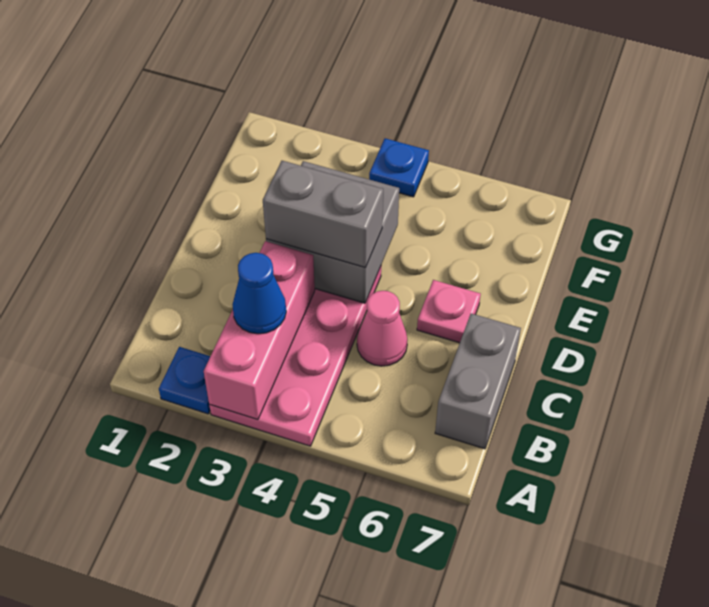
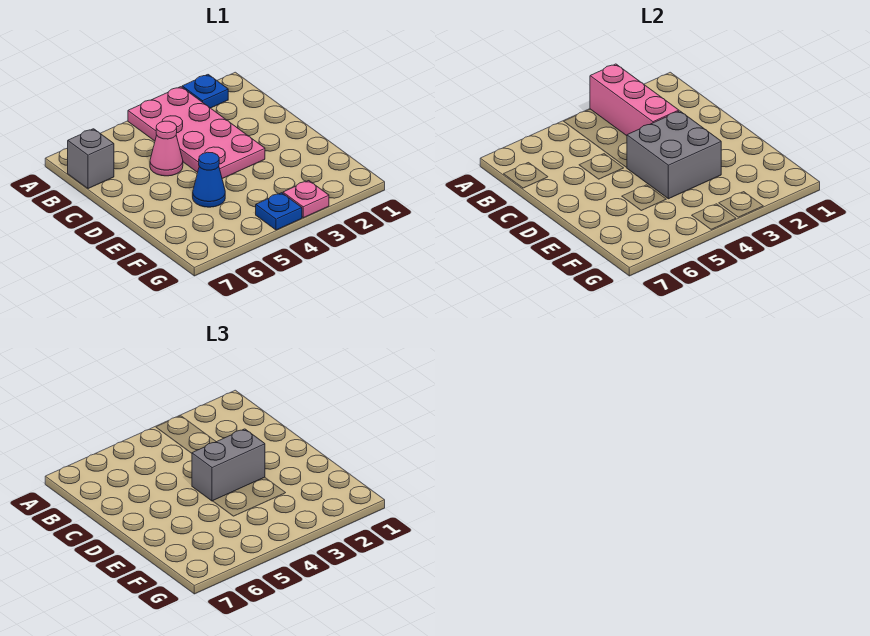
blue cone B3 level 3 -> blue cone E5 level 1
grey brick B7:C7 level 1 -> grey brick B7 level 1
pink plate D6 level 1 -> pink plate G3 level 1

